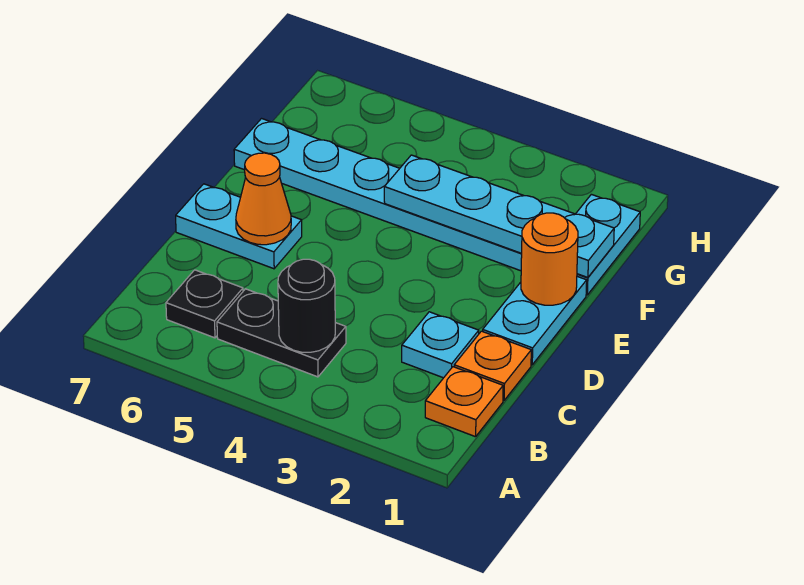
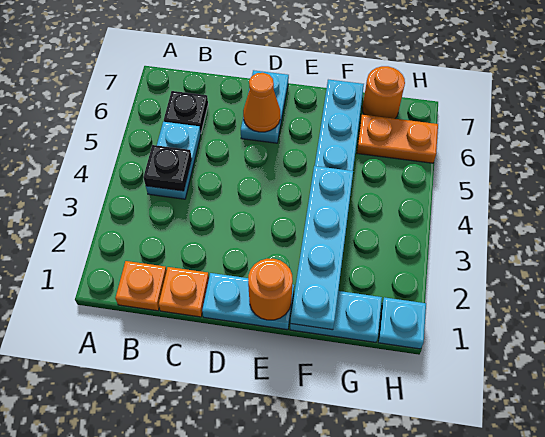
black plate B4:B5 level 1 -> cyan plate B4:B5 level 1
black round brick B4 level 2 -> black plate B4 level 2
cyan plate C2 level 1 -> cyan plate H1 level 1
none -> orange plate G6:H6 level 1
none -> orange round brick G7 level 1

